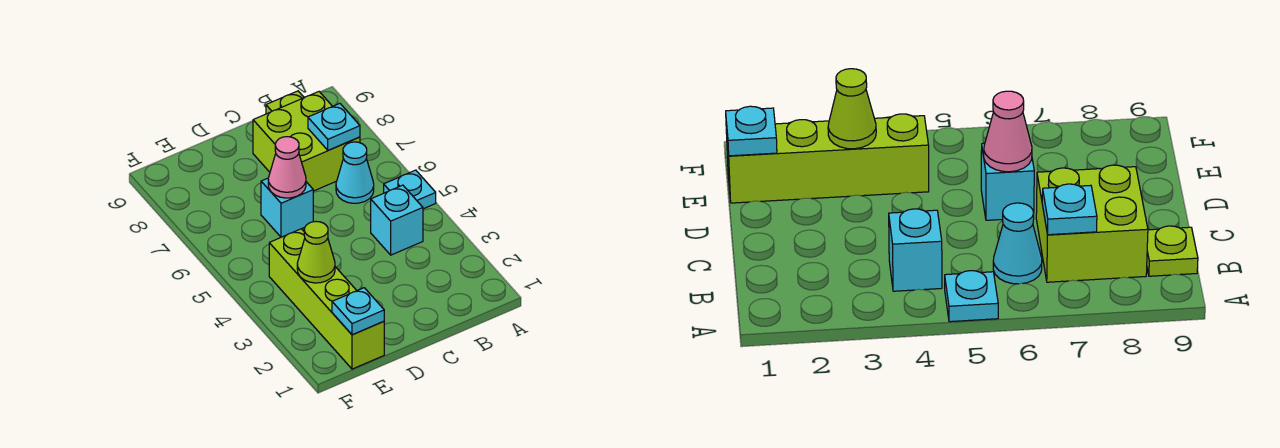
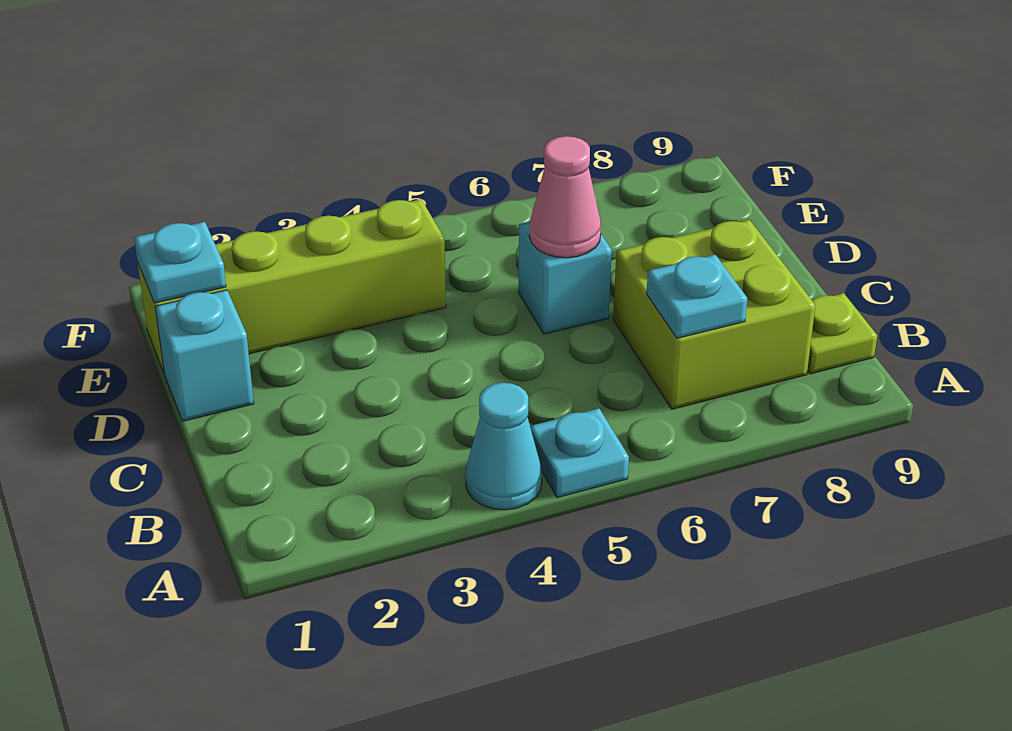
cyan brick B4 level 1 -> cyan brick D1 level 1
cyan cone B6 level 1 -> cyan cone A4 level 1
lime cone E3 level 2 -> none

